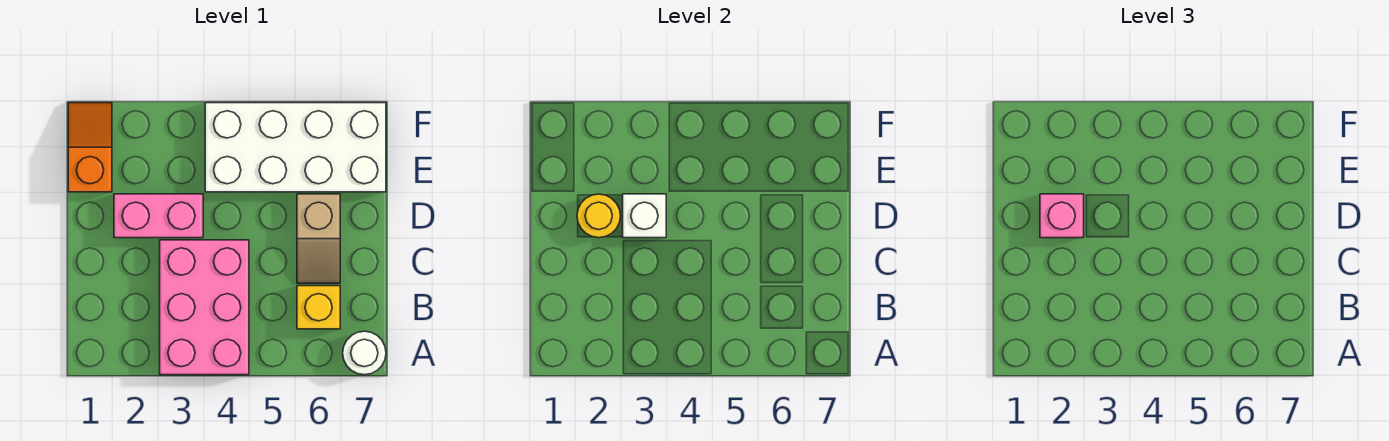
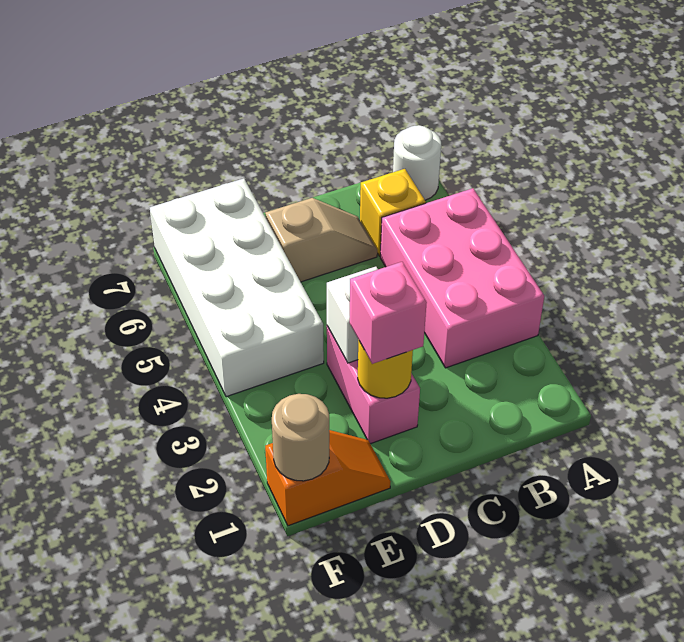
pink brick A3:C4 level 1 -> pink brick A3:B5 level 1
orange slope E1:F1 level 1 top E -> orange slope E1:F1 level 1 top F
none -> tan round brick F1 level 2

